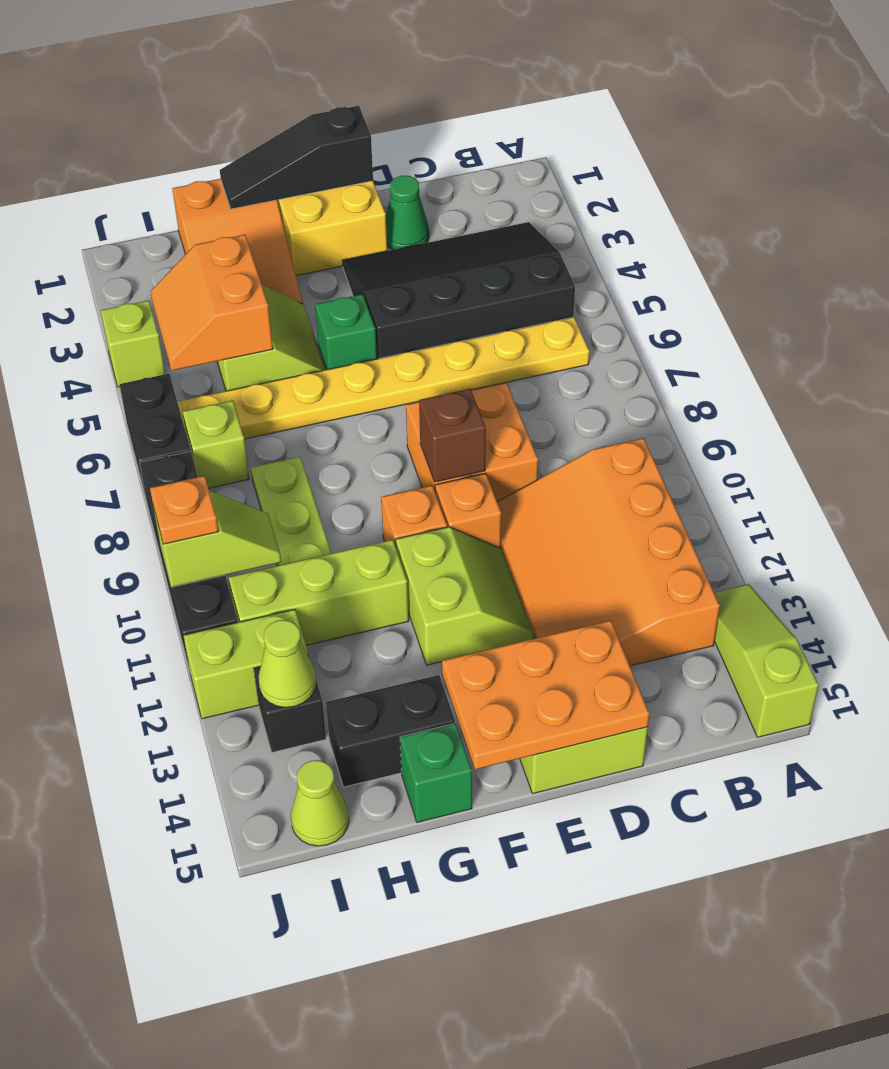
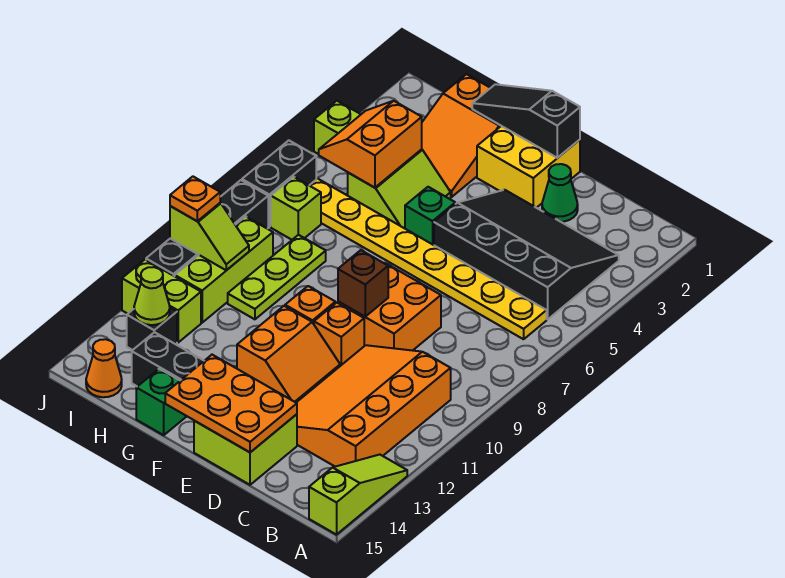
lime slope E11:F12 level 1 top F -> orange slope E11:F12 level 1 top F
lime brick G11:I11 level 1 -> lime brick I9:I11 level 1
lime cone I15 level 1 -> orange cone I15 level 1

